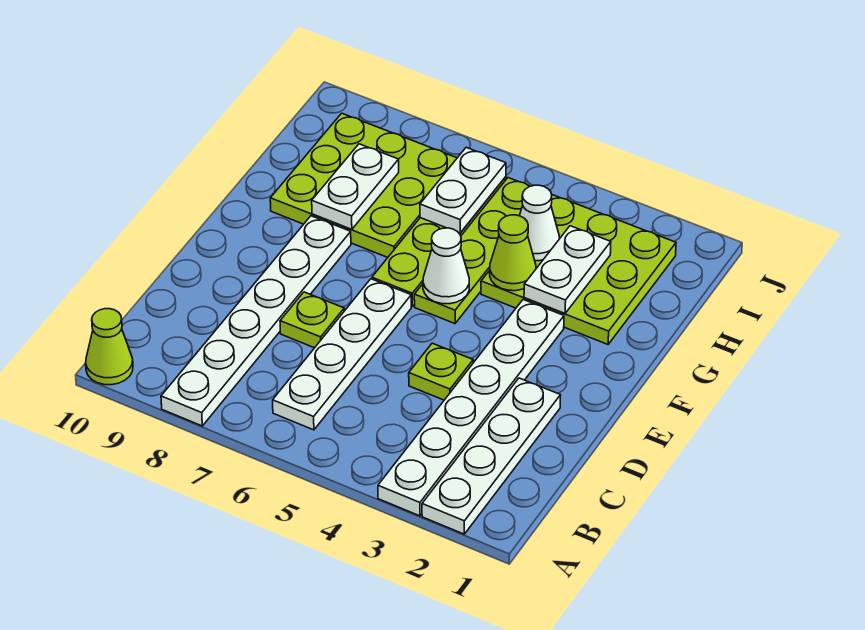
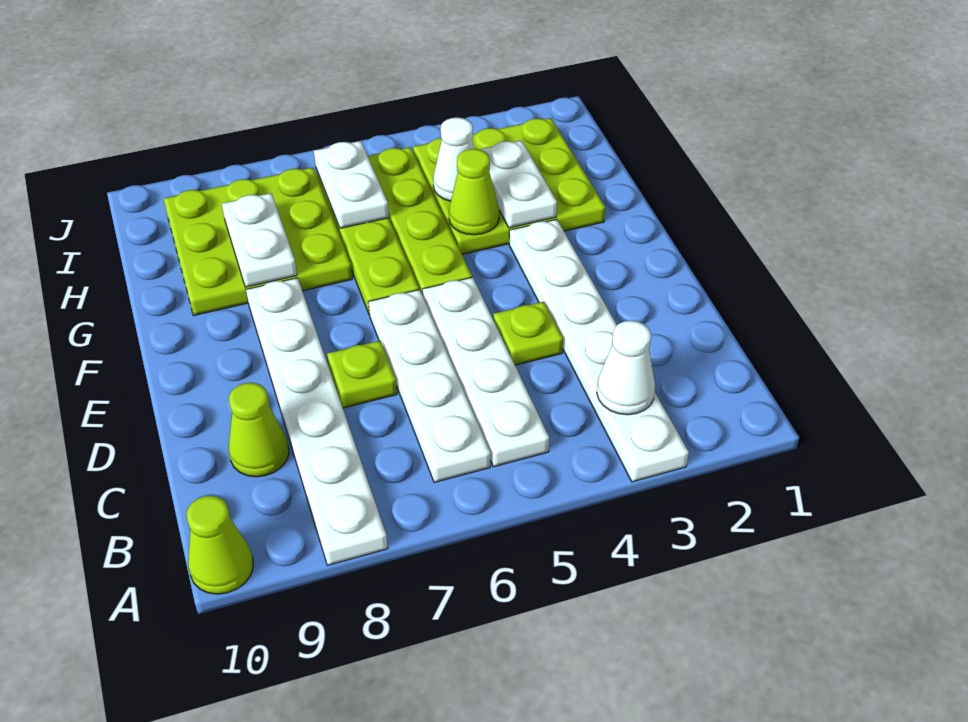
white plate A2:D2 level 1 -> white plate B5:E5 level 1
none -> lime cone C9 level 1
white cone F5 level 2 -> white cone B3 level 2

